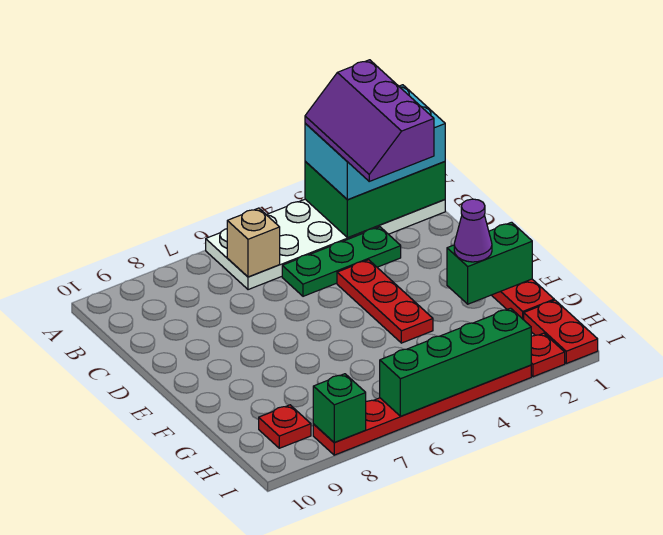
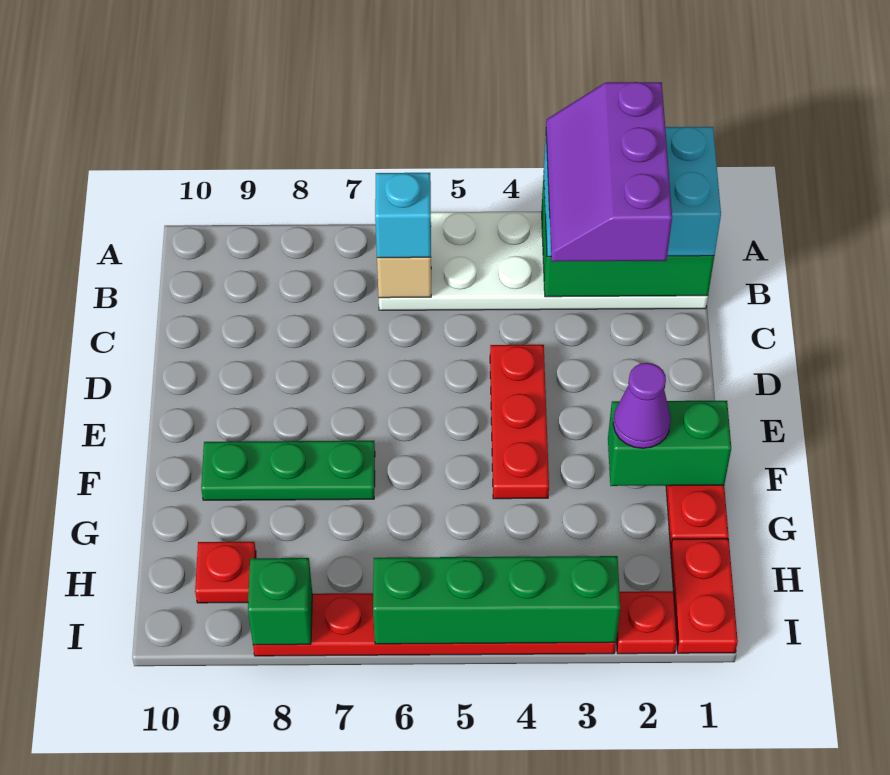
none -> cyan brick B6 level 3
green plate C3:C5 level 1 -> green plate F7:F9 level 1

